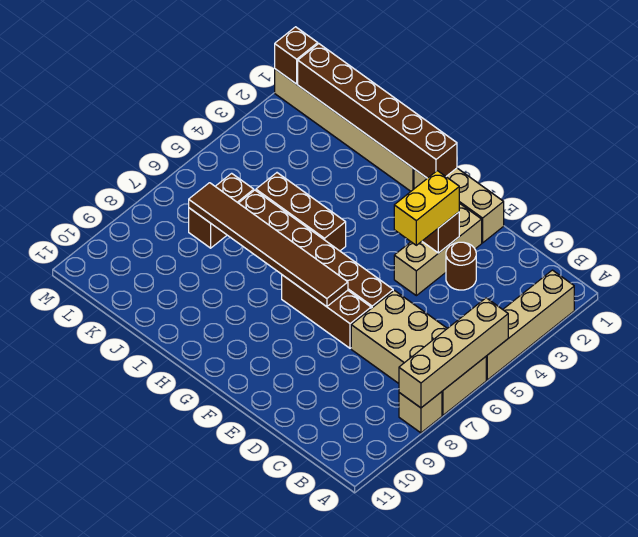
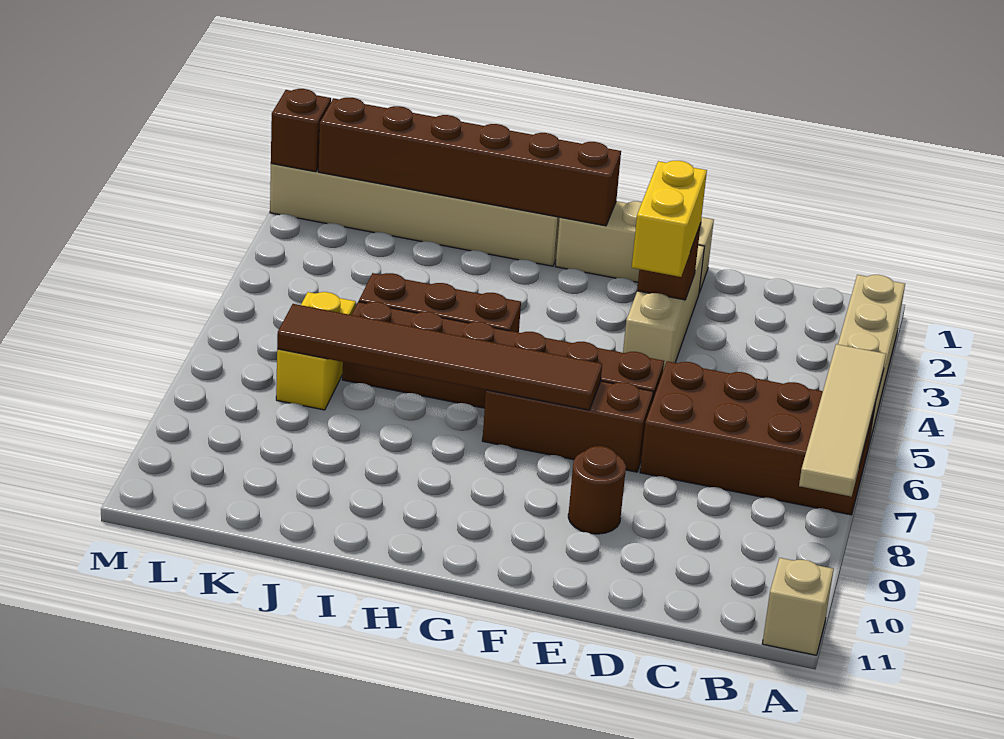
tan brick A5:A8 level 2 -> tan tile A5:A8 level 2
tan brick A6:D7 level 1 -> brown brick A6:D7 level 1
tan brick A8 level 1 -> tan brick A11 level 1
brown round brick D3 level 1 -> brown round brick E9 level 1
brown brick K6:K7 level 1 -> yellow brick K6:K7 level 1

